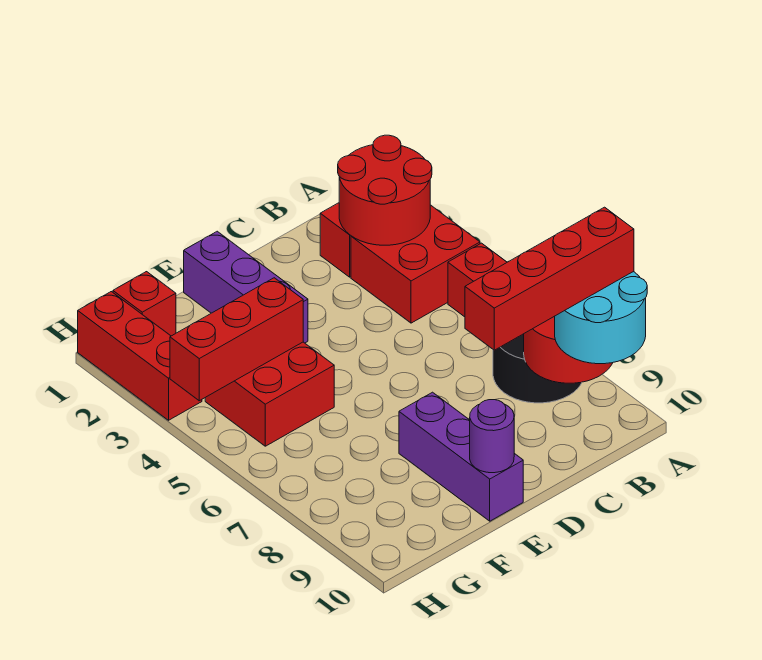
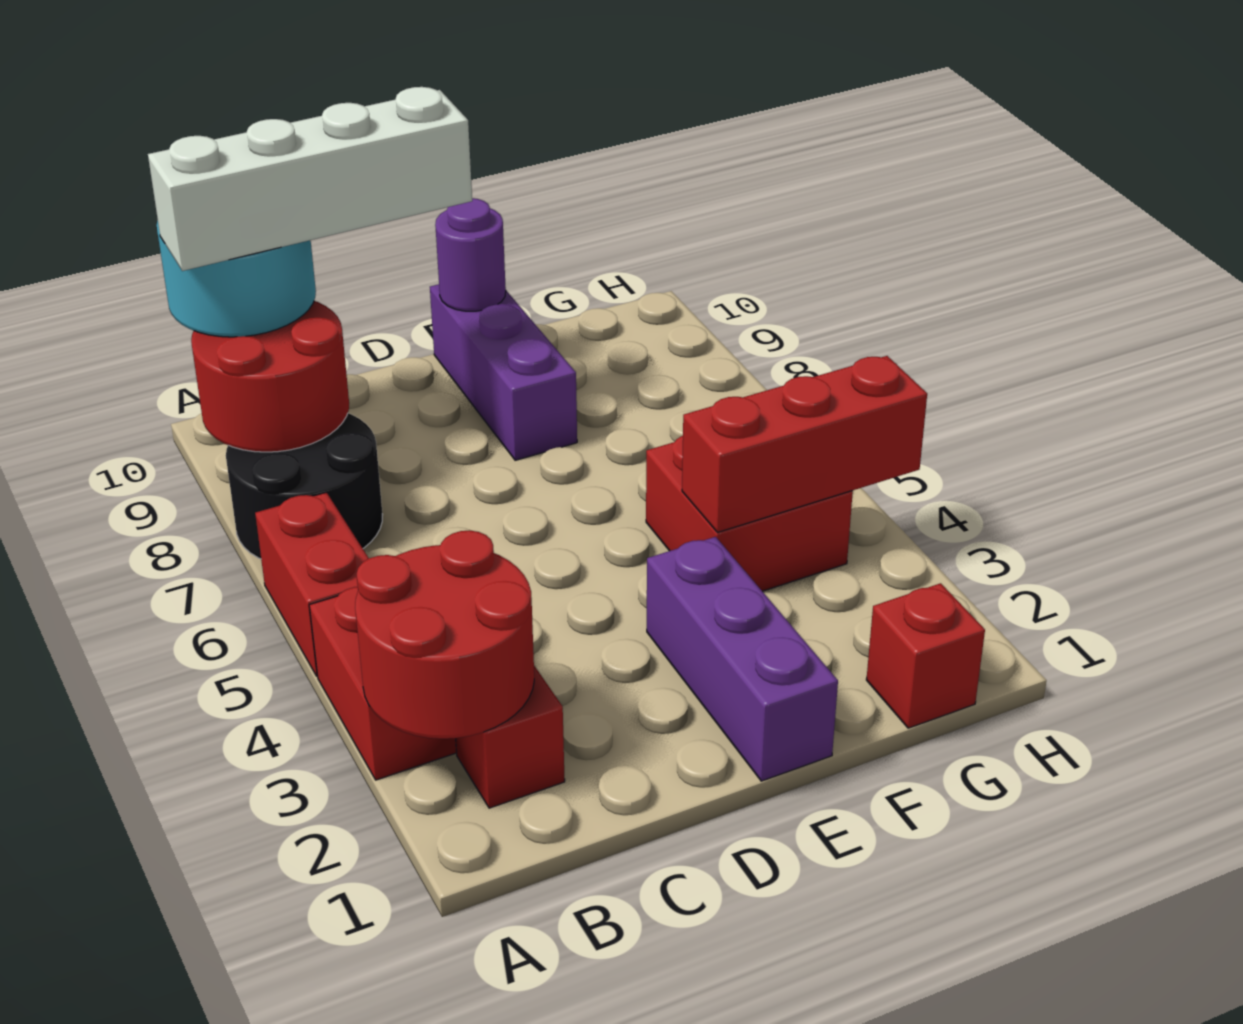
red brick A9:D9 level 4 -> white brick A9:D9 level 4
red brick H1:H3 level 1 -> none

